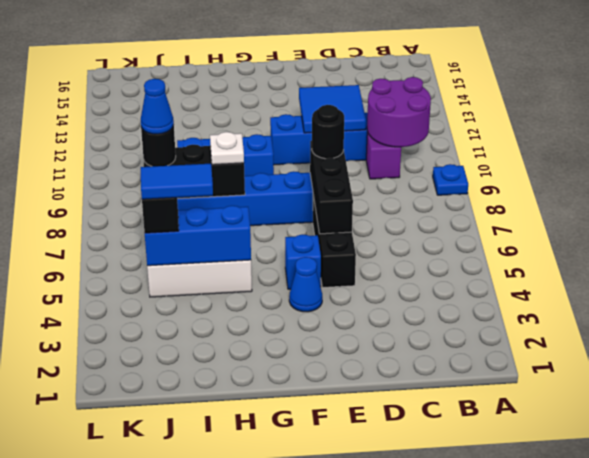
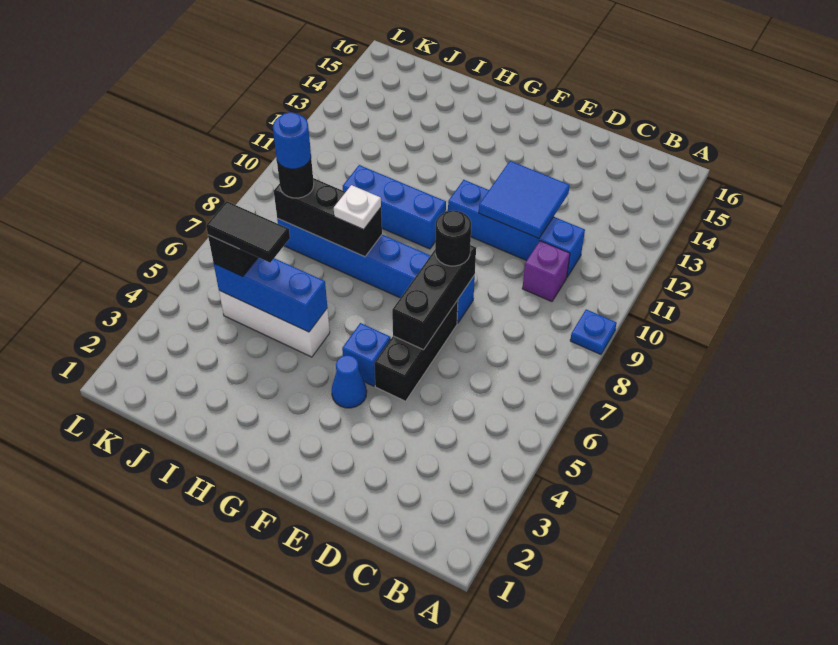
purple round brick B10:C11 level 2 -> none
blue tile I5:J5 level 4 -> black tile I5:J5 level 4
blue cone J8 level 4 -> blue round brick J8 level 4

